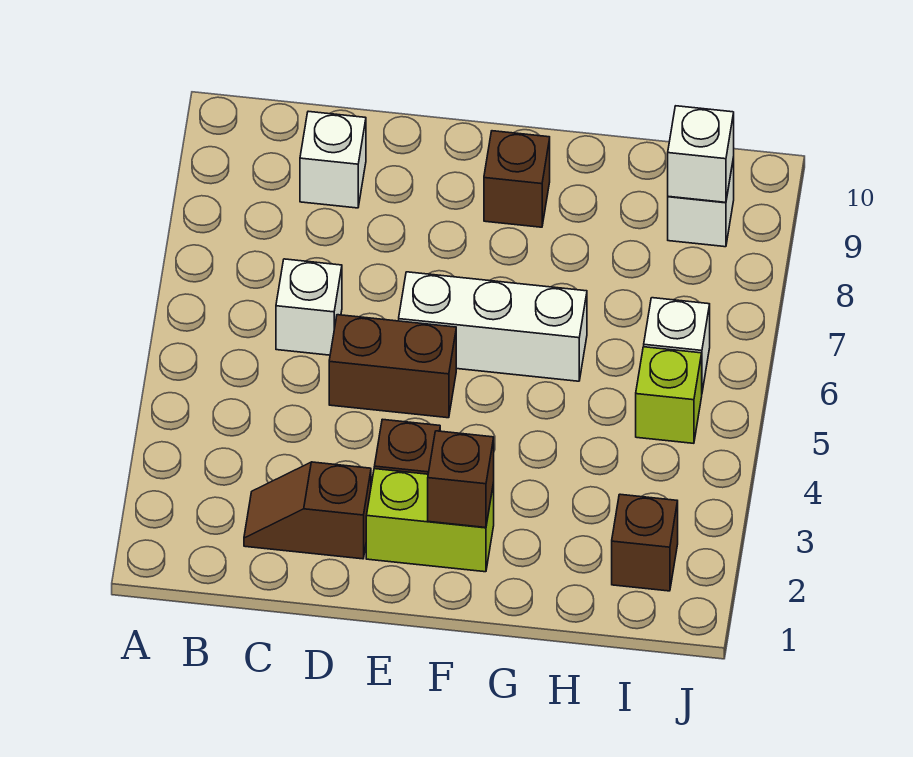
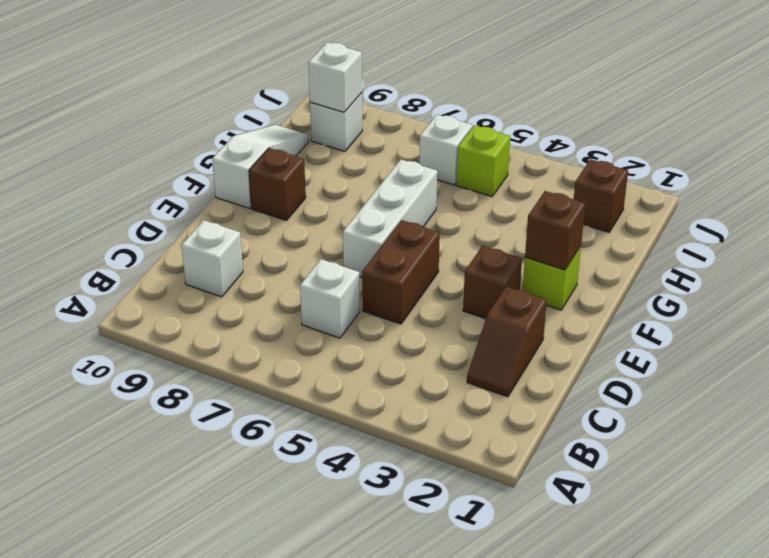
lime brick E2:F2 level 1 -> lime brick F2 level 1
none -> white slope F10:H10 level 1 top F

